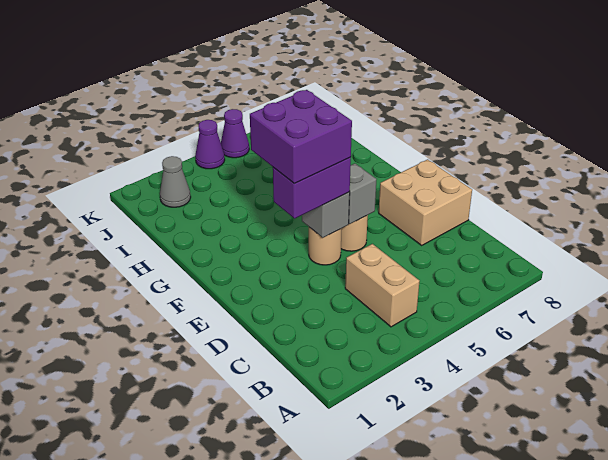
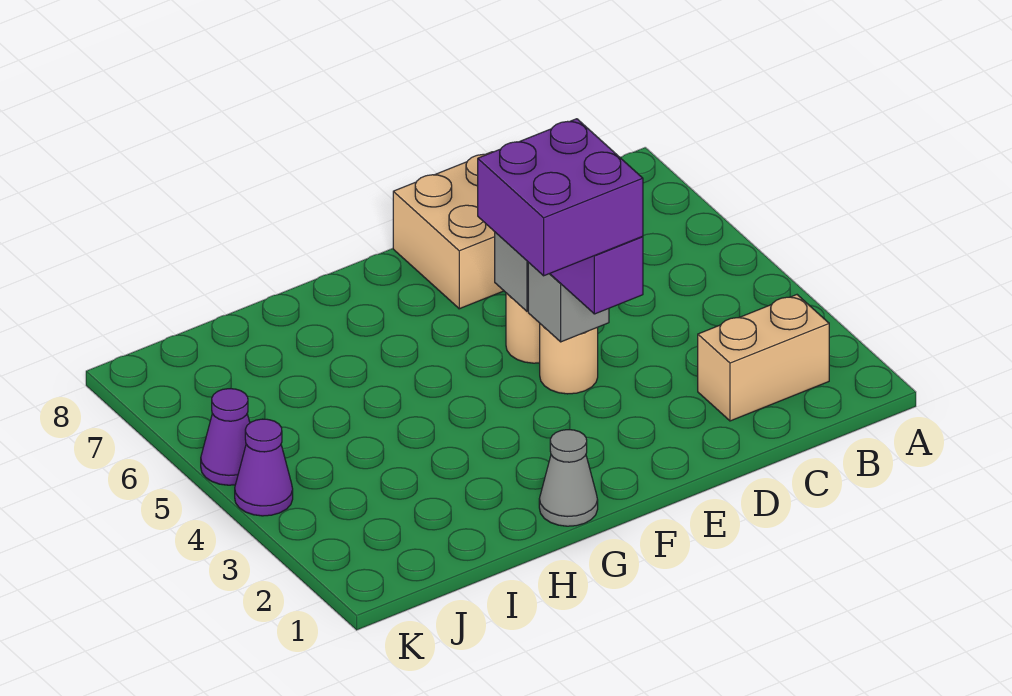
tan brick B4:C4 level 1 -> tan brick B2:C2 level 1
grey cone J2 level 1 -> grey cone G1 level 1

